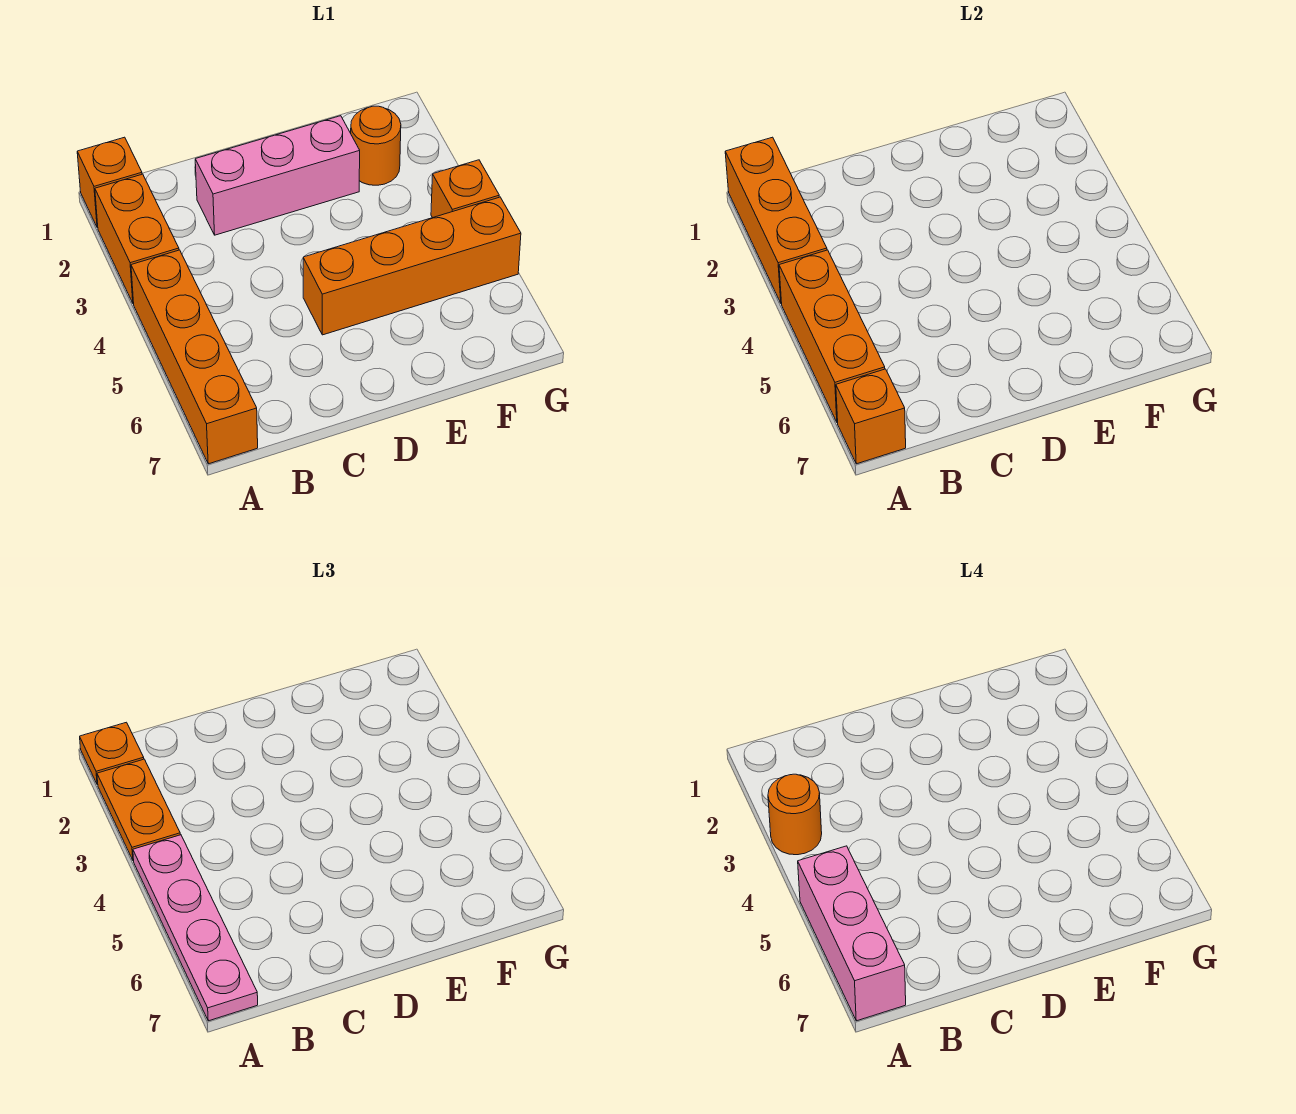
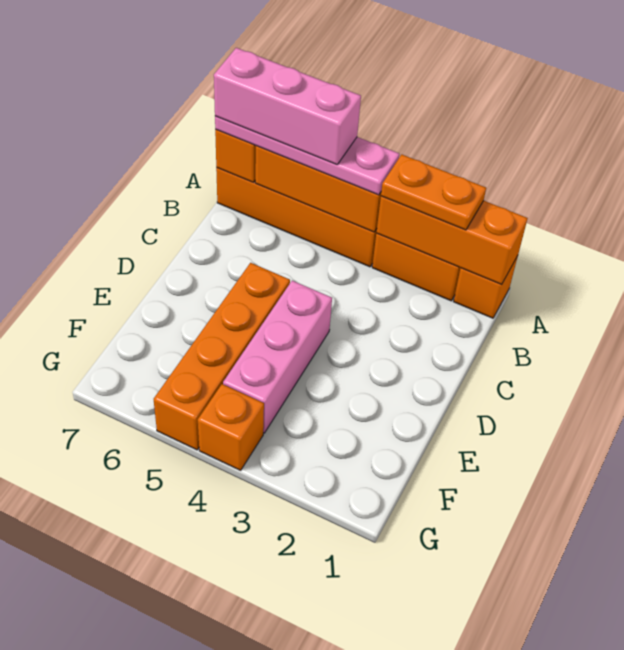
orange plate A1 level 3 -> none
orange round brick A3 level 4 -> none
pink brick C2:E2 level 1 -> pink brick D4:F4 level 1
orange round brick F2 level 1 -> none

